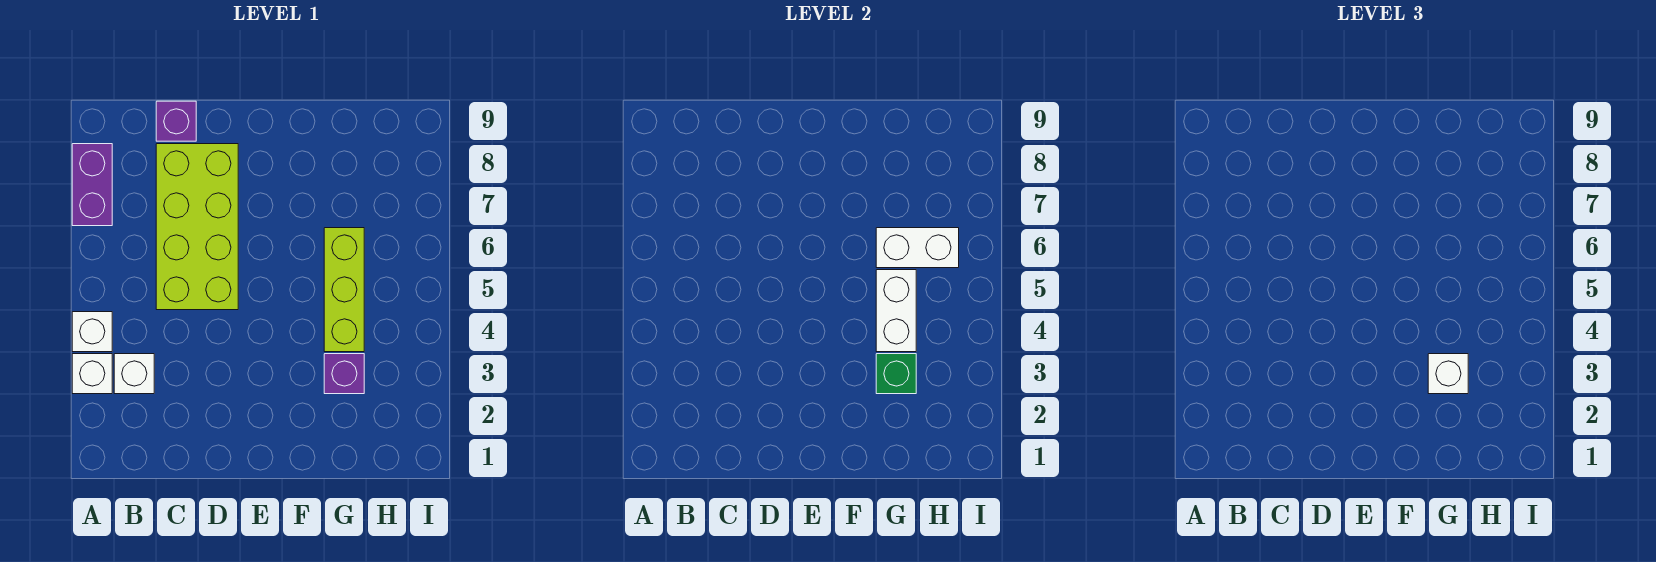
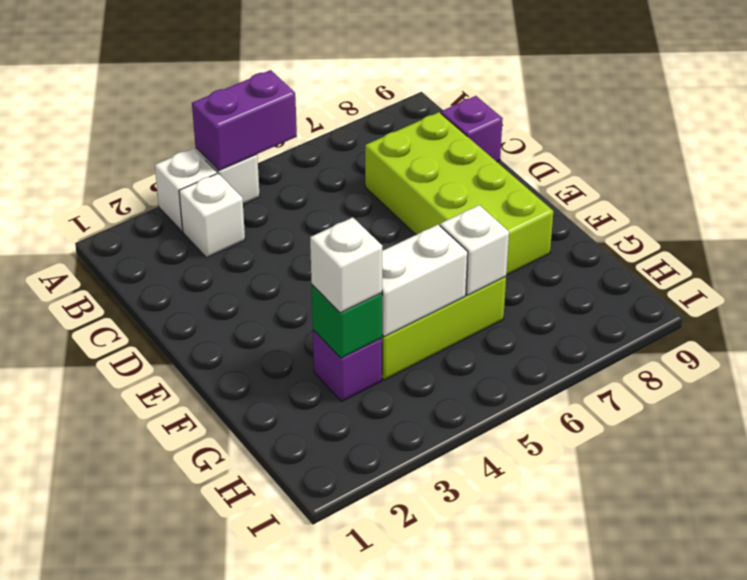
purple brick A7:A8 level 1 -> purple brick A4:A5 level 2
lime brick C5:D8 level 1 -> lime brick C7:F8 level 1
white brick G6:H6 level 2 -> white brick G6 level 2

